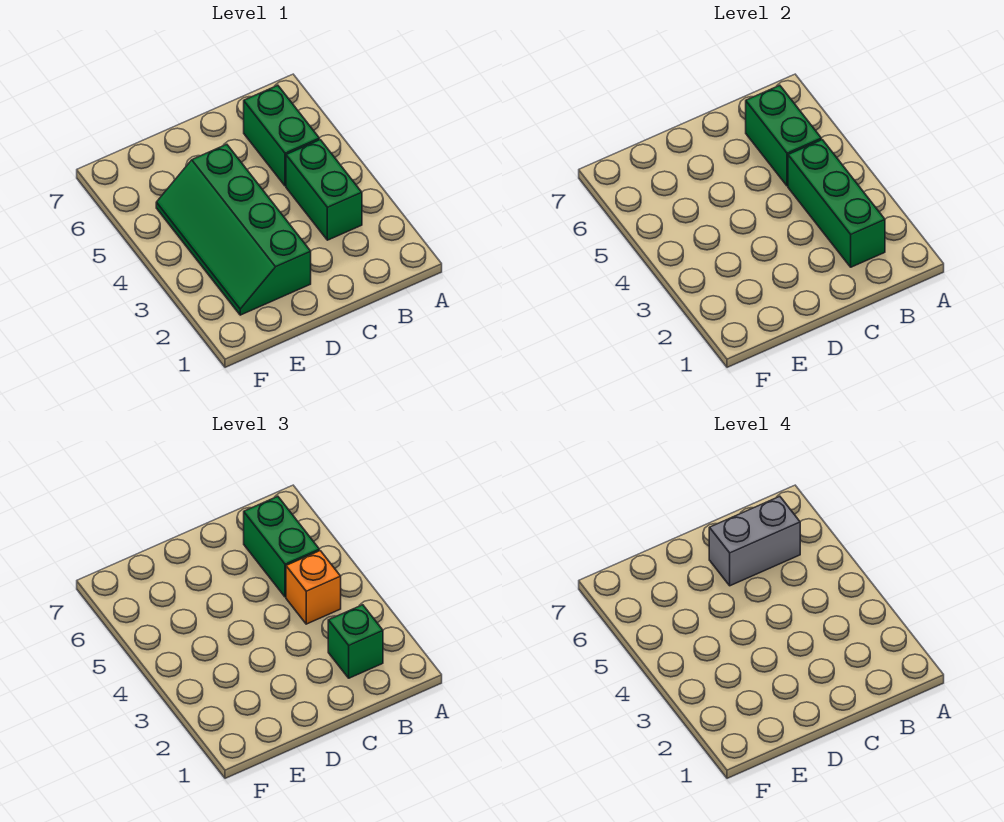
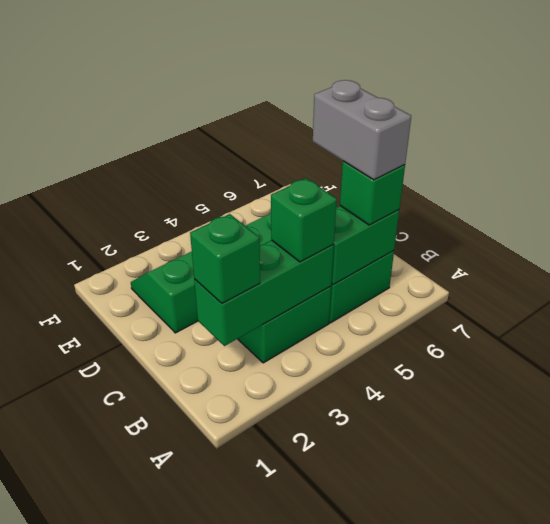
orange brick B4 level 3 -> green brick B4 level 3
green brick B5:B6 level 3 -> green brick B6 level 3

